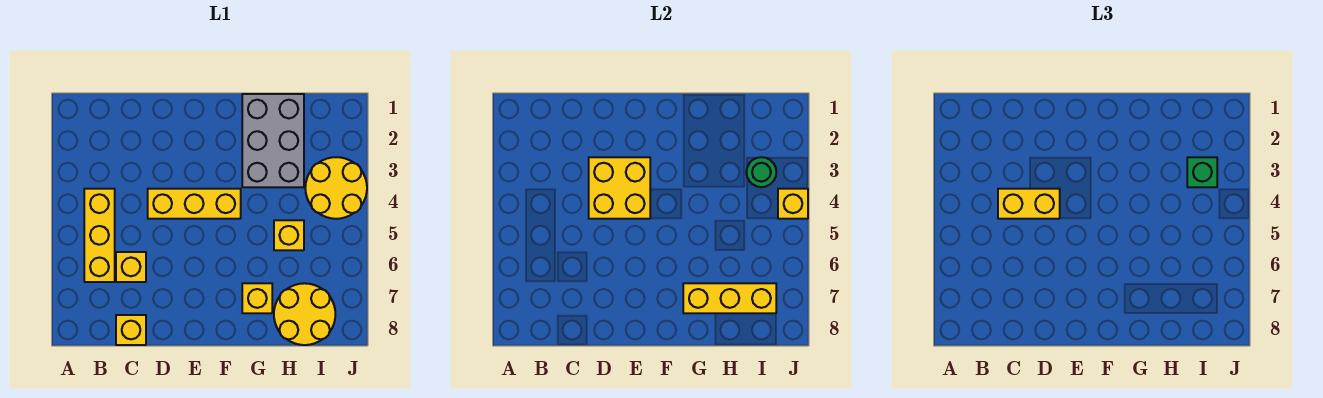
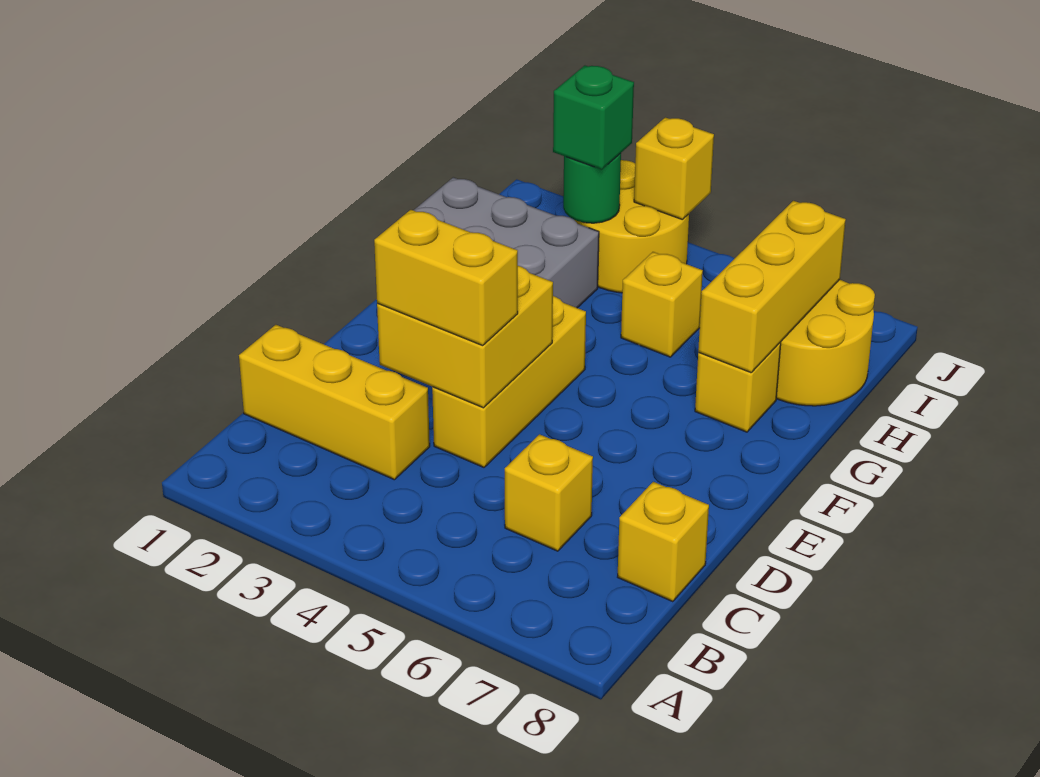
yellow brick B4:B6 level 1 -> yellow brick C1:C3 level 1
yellow brick C4:D4 level 3 -> yellow brick D3:D4 level 3

